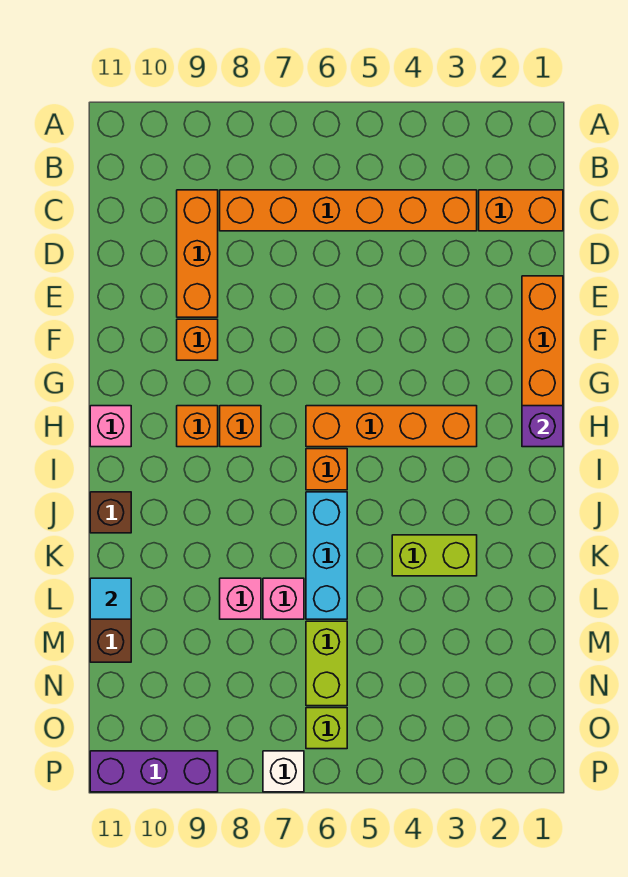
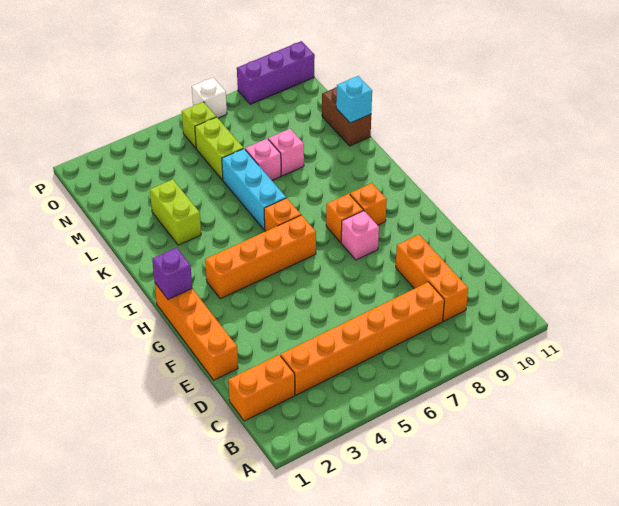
orange brick F9 level 1 -> none
pink brick H11 level 1 -> pink brick G8 level 1
brown brick J11 level 1 -> none
lime brick K3:K4 level 1 -> lime brick K3:L3 level 1
cyan tile L11 level 2 -> cyan brick L11 level 2

